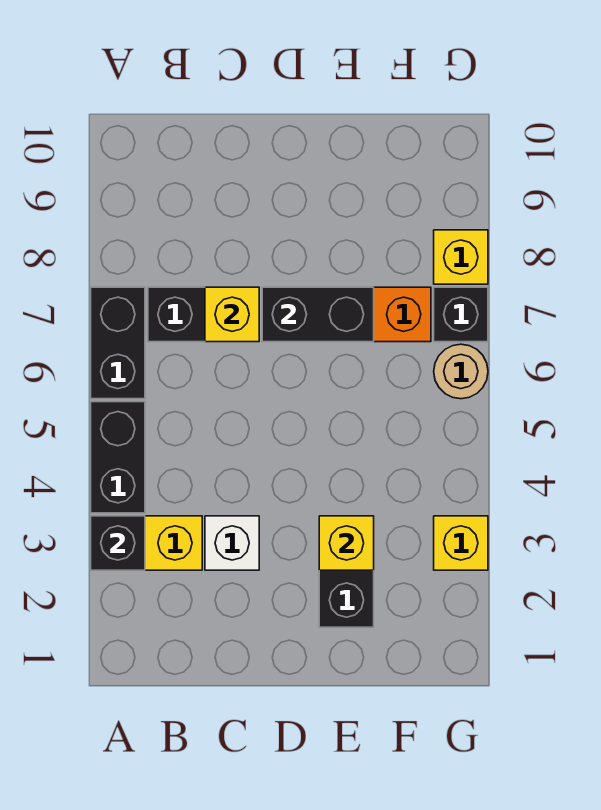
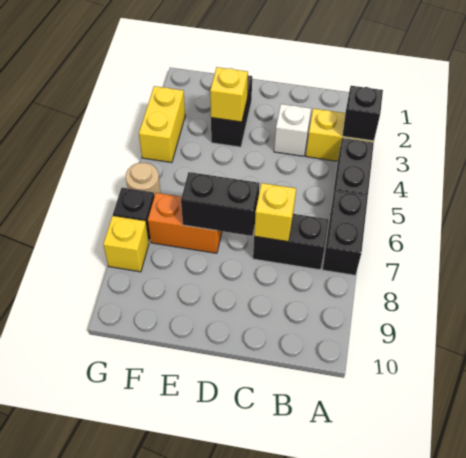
yellow brick G3 level 1 -> yellow brick G3:G4 level 1

